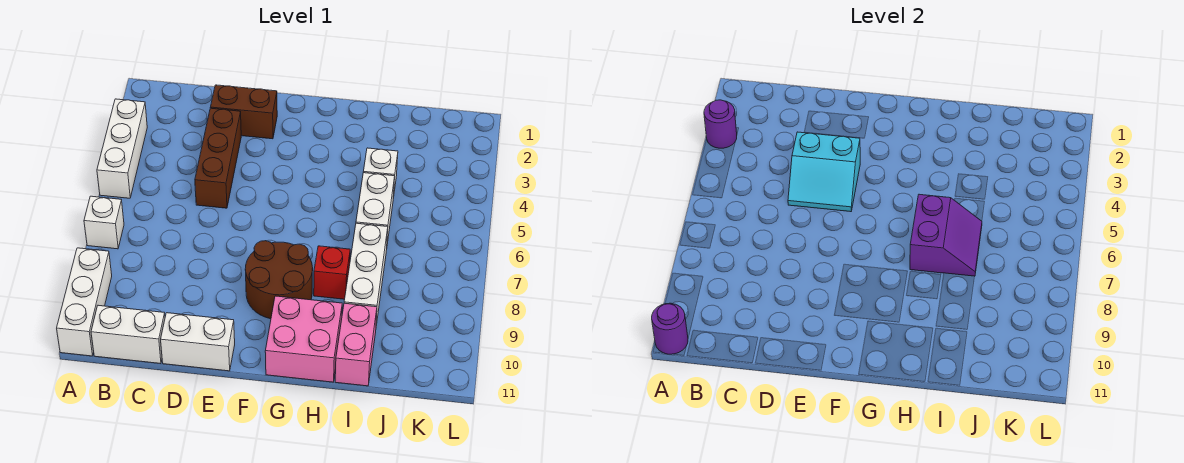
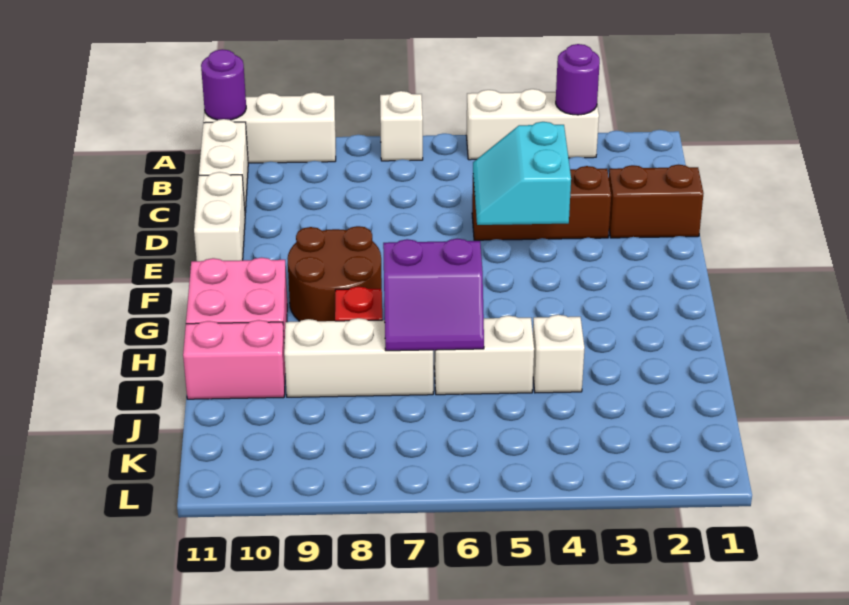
brown brick D2:E2 level 1 -> brown brick D1:D2 level 1

